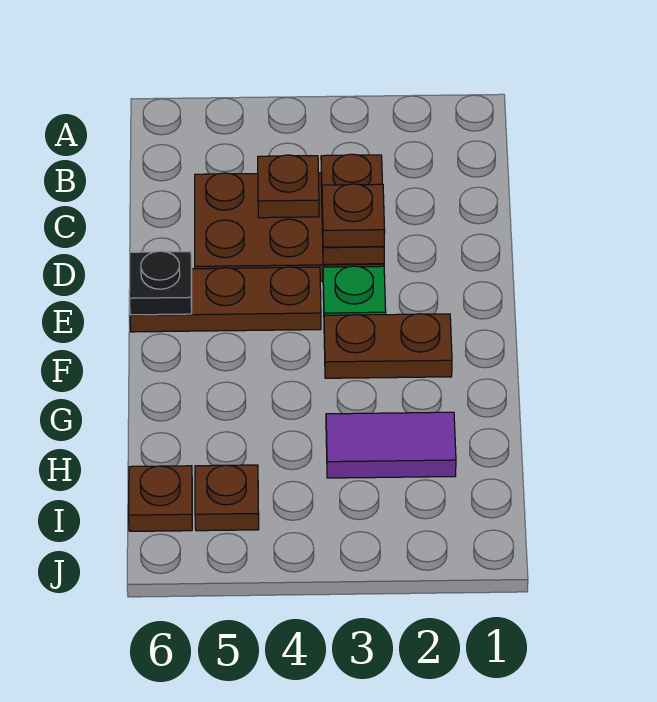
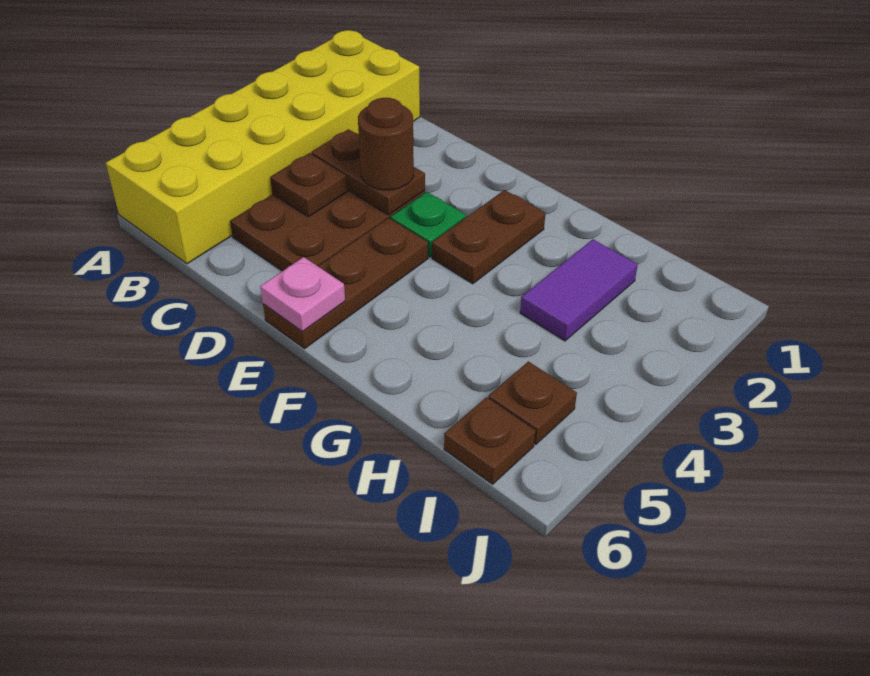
none -> yellow brick A1:B6 level 1
brown plate D3 level 3 -> brown round brick D3 level 3
black plate E6 level 2 -> pink plate E6 level 2

